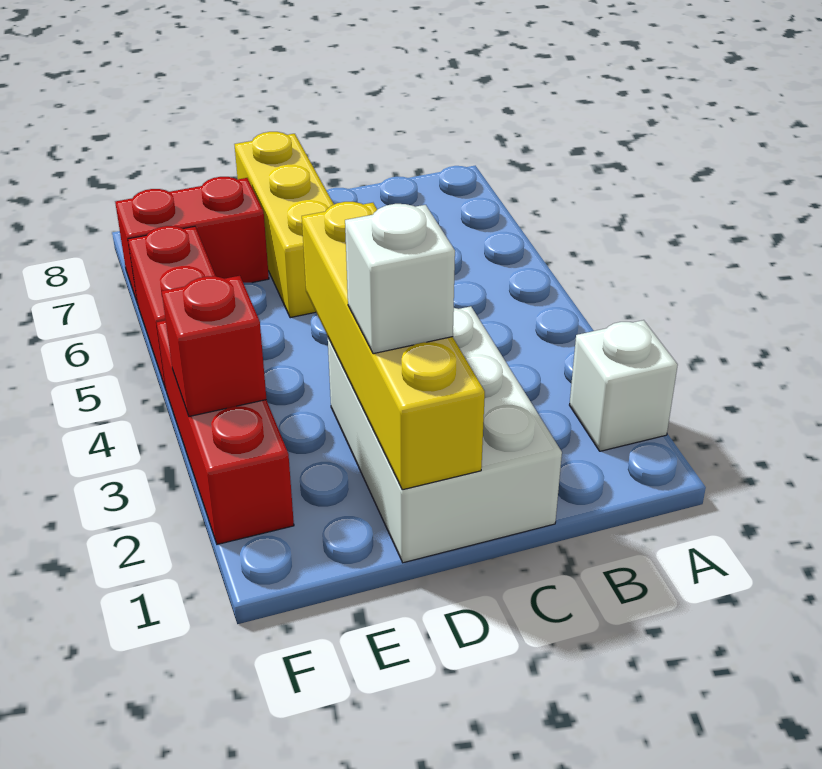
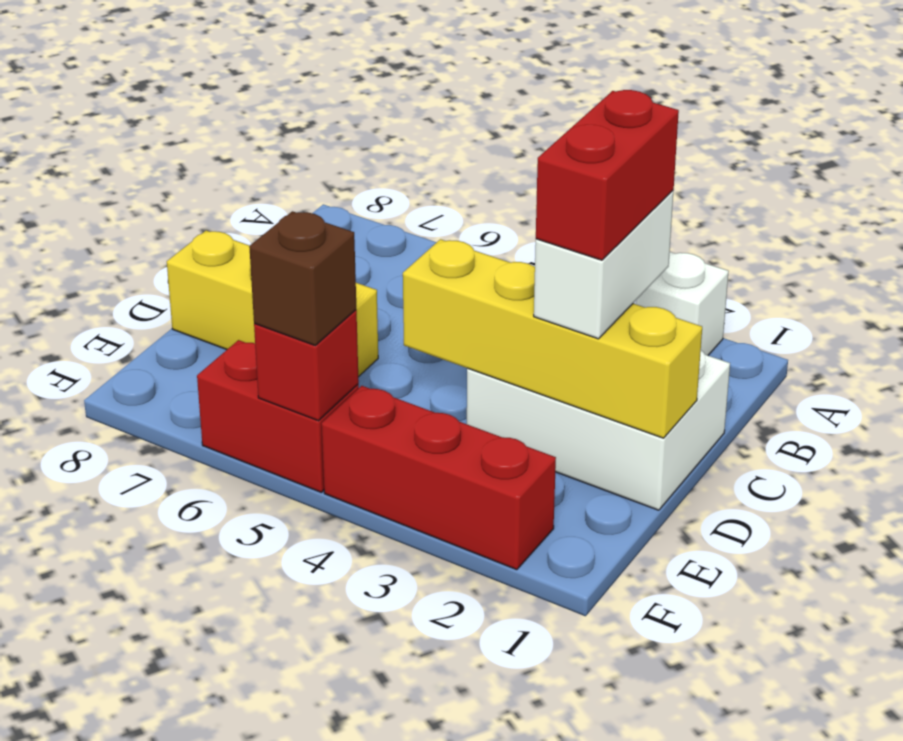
white brick D2 level 3 -> white brick C2:D2 level 3
red brick E7:F7 level 1 -> red brick C2:D2 level 4
red brick F3 level 2 -> red brick F5 level 2
none -> brown brick F5 level 3

